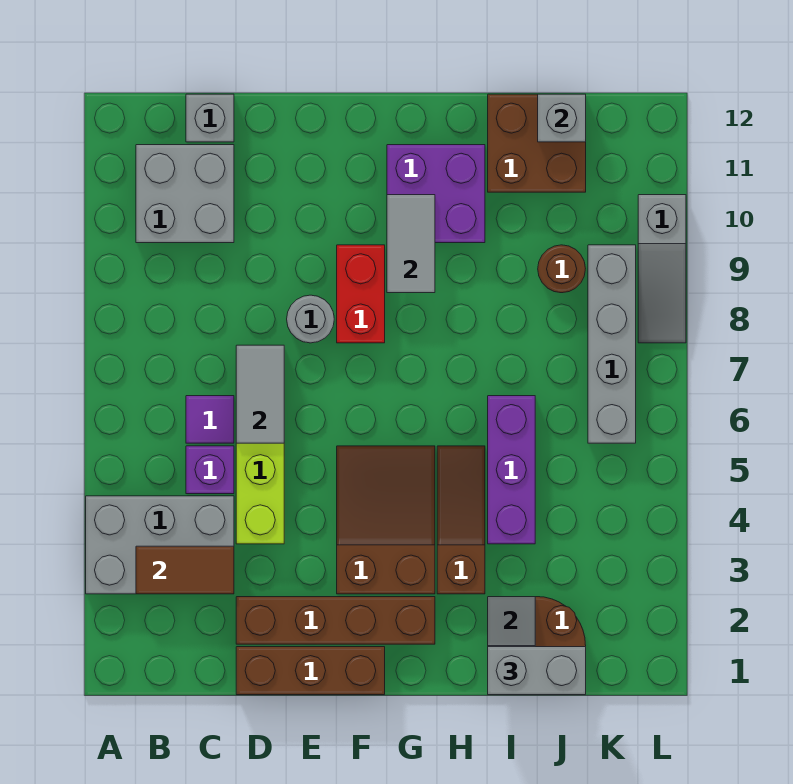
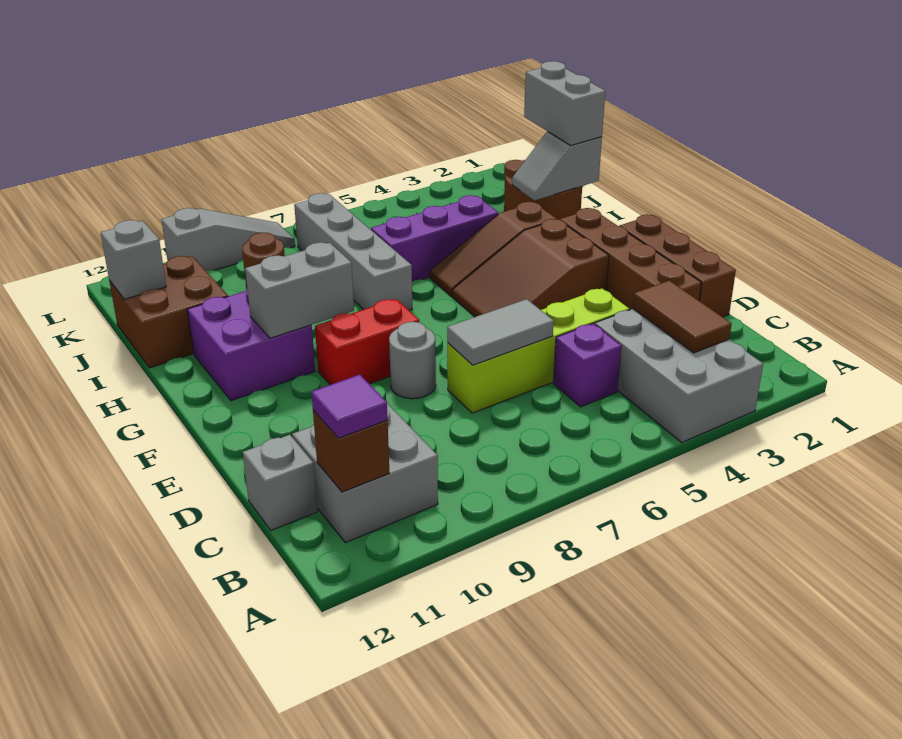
none -> brown brick B11 level 2
purple tile C6 level 1 -> purple tile B11 level 3
grey tile G9:G10 level 2 -> grey brick G9:G10 level 2
grey brick K6:K9 level 1 -> grey brick H7:K7 level 1

